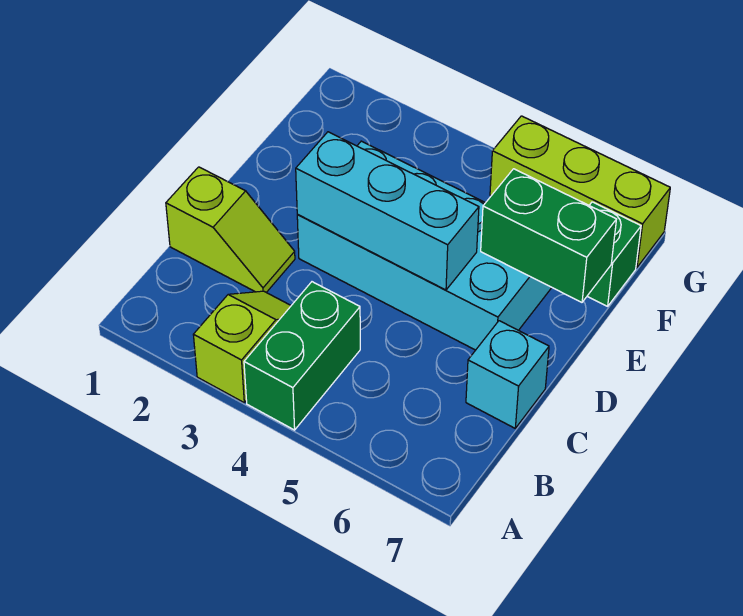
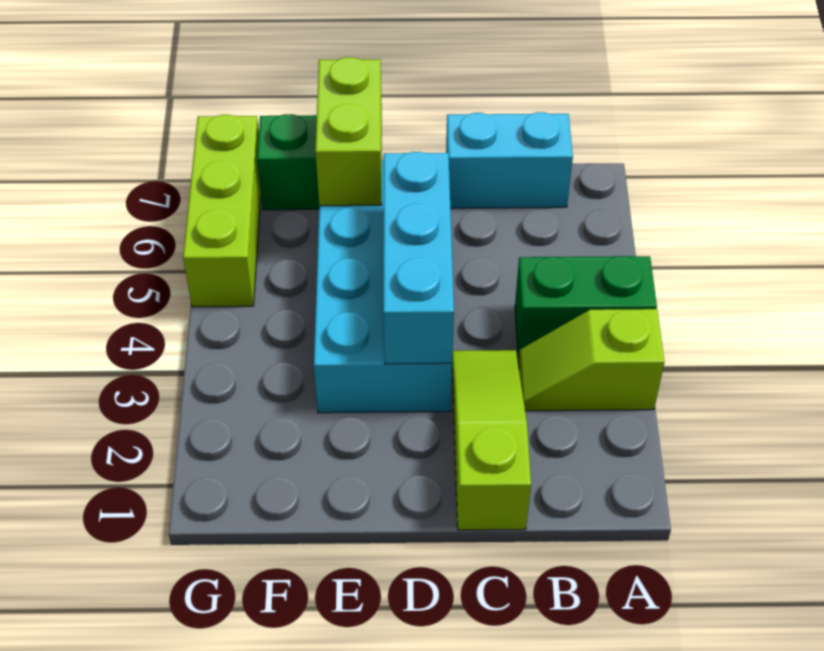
lime slope C1:C2 level 1 top 1 -> lime slope C1:C3 level 1 top 1
cyan brick C7 level 1 -> cyan brick B7:C7 level 1
green brick E6:E7 level 2 -> lime brick E6:E7 level 2

